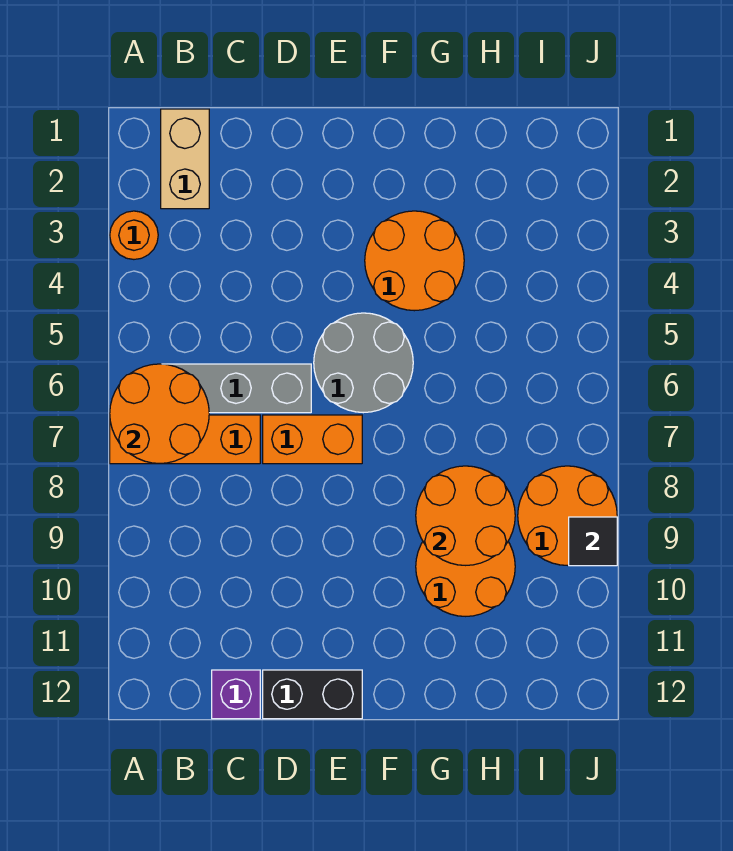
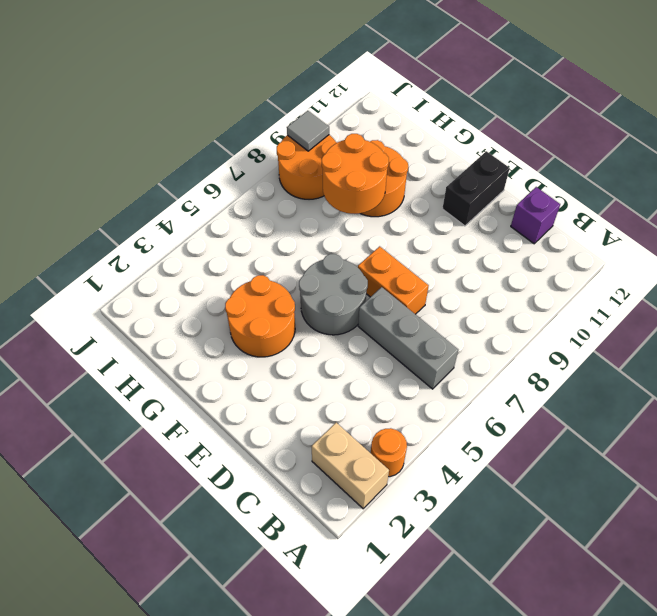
orange round brick A6:B7 level 2 -> none
orange brick A7:C7 level 1 -> none
tan brick B1:B2 level 1 -> tan brick A2:B2 level 1
black brick D12:E12 level 1 -> black brick E11:E12 level 1
black tile J9 level 2 -> grey tile J9 level 2

